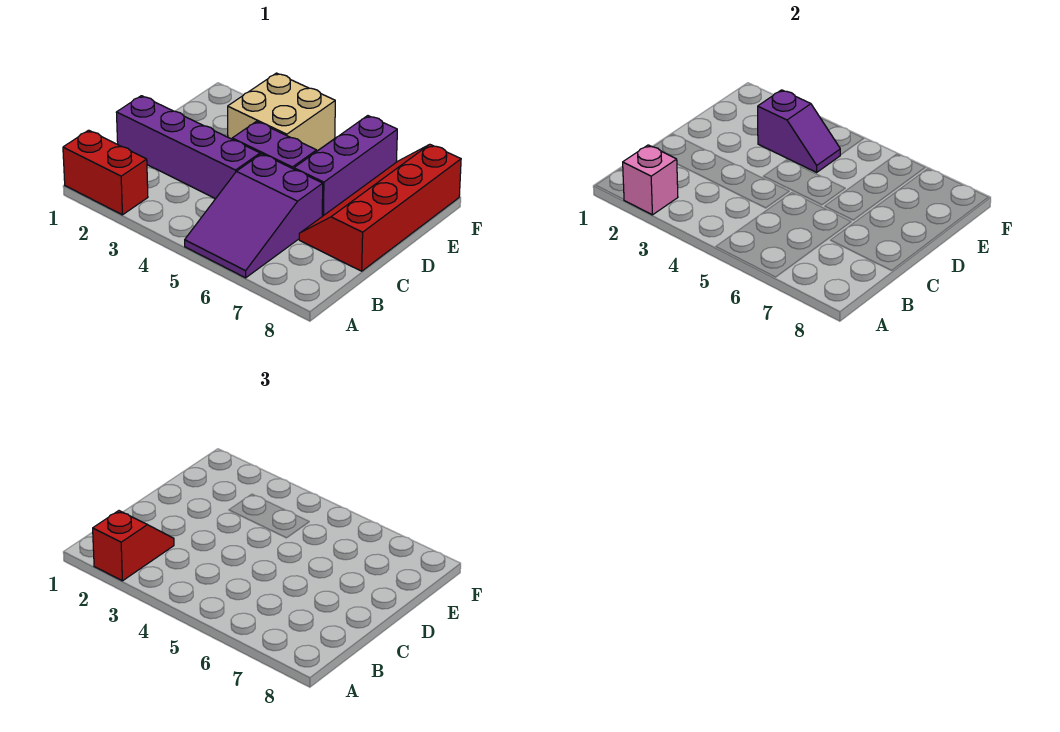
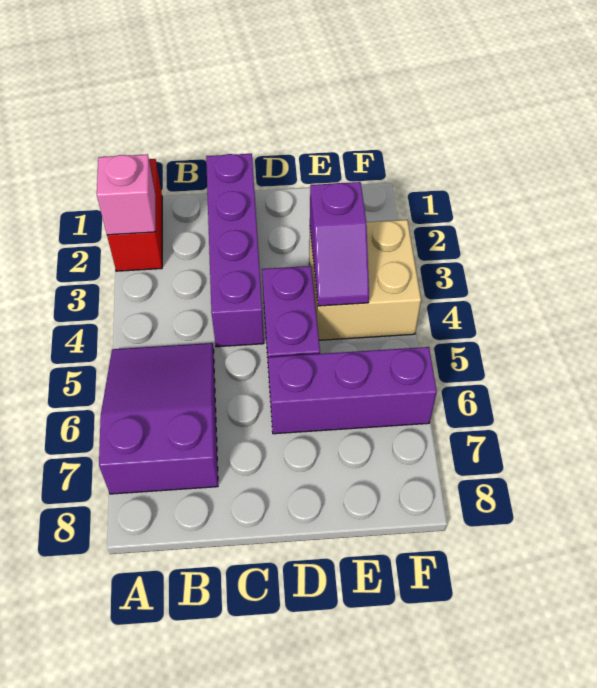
red slope A2:B2 level 3 top A -> none
purple slope A5:C6 level 1 top C -> purple slope A5:B7 level 1 top 7
red slope C7:F8 level 1 top 8 -> none

